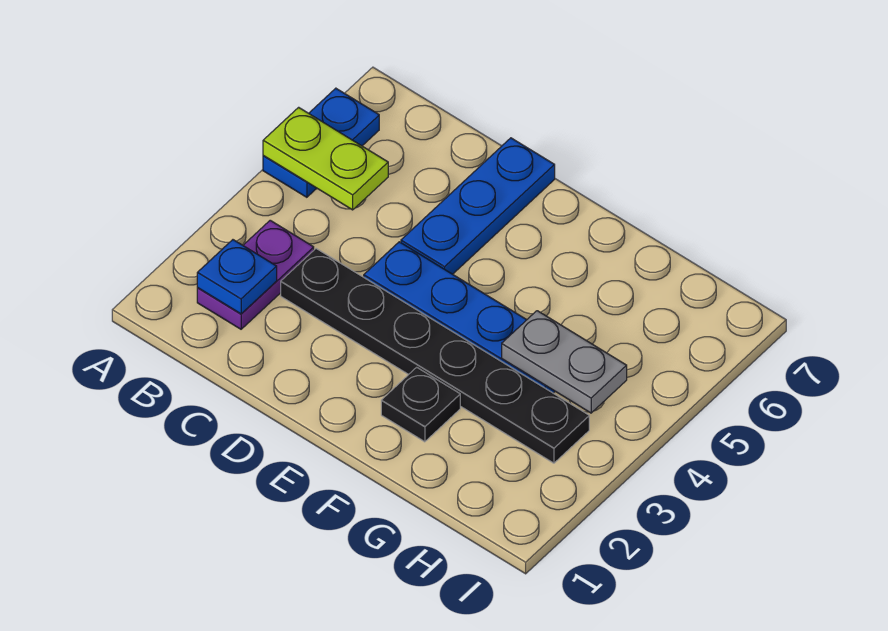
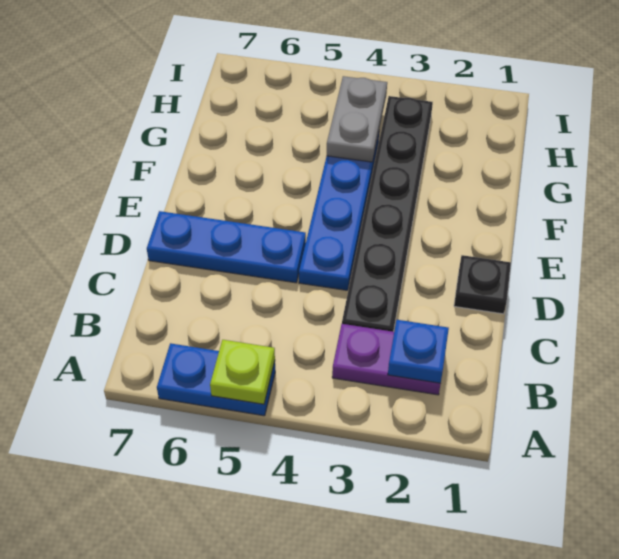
lime plate A5:B5 level 2 -> lime plate A5 level 2
black plate F2 level 1 -> black plate D1 level 1

